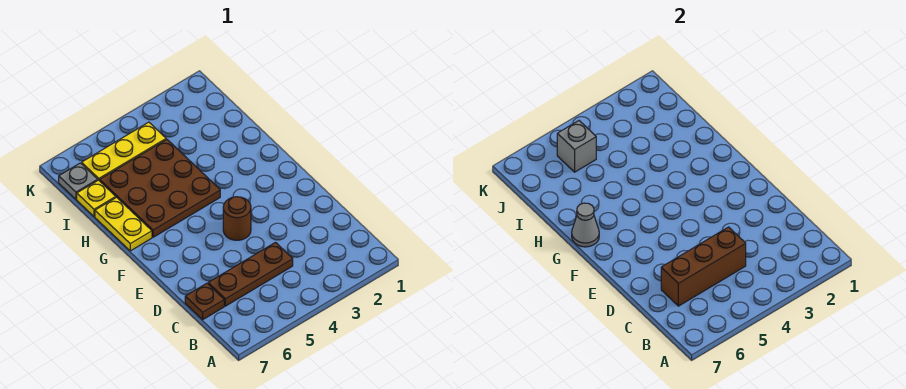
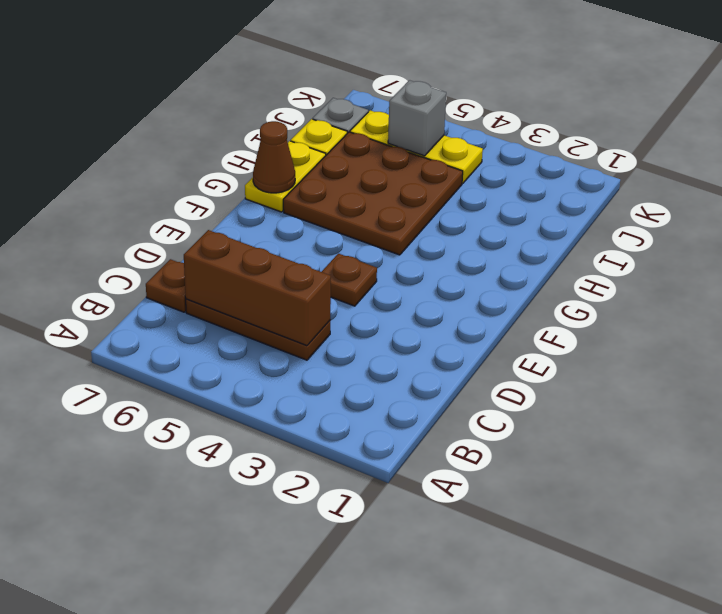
brown round brick E4 level 1 -> brown plate E4 level 1
grey cone G7 level 2 -> brown cone G7 level 2

